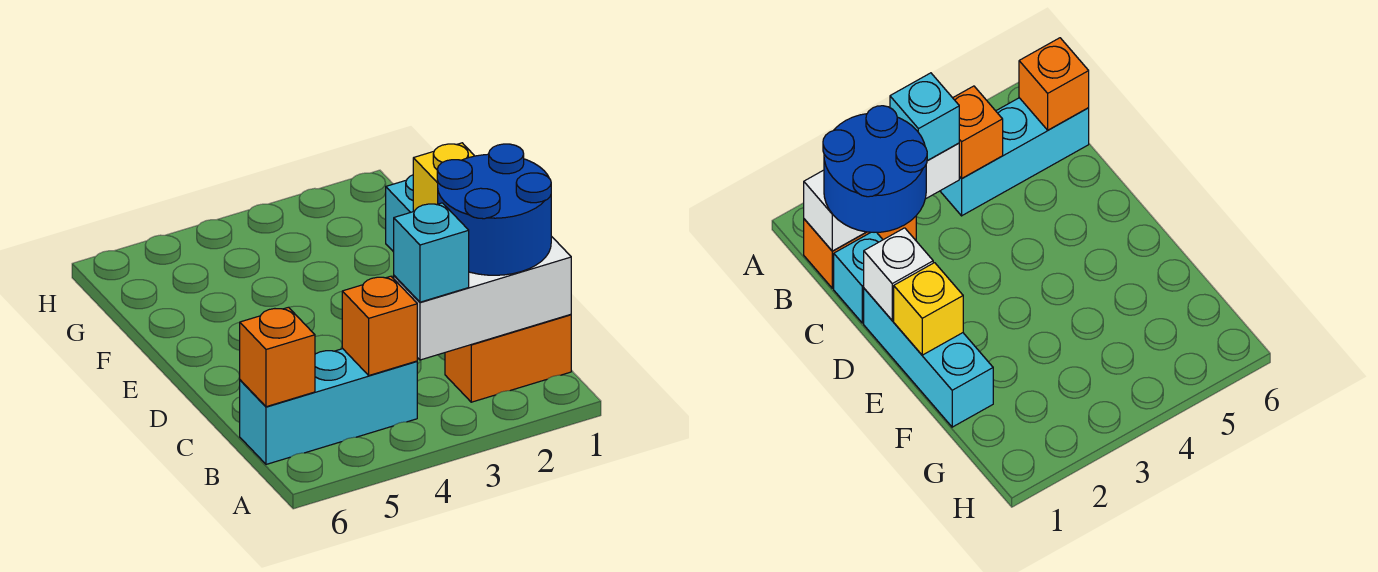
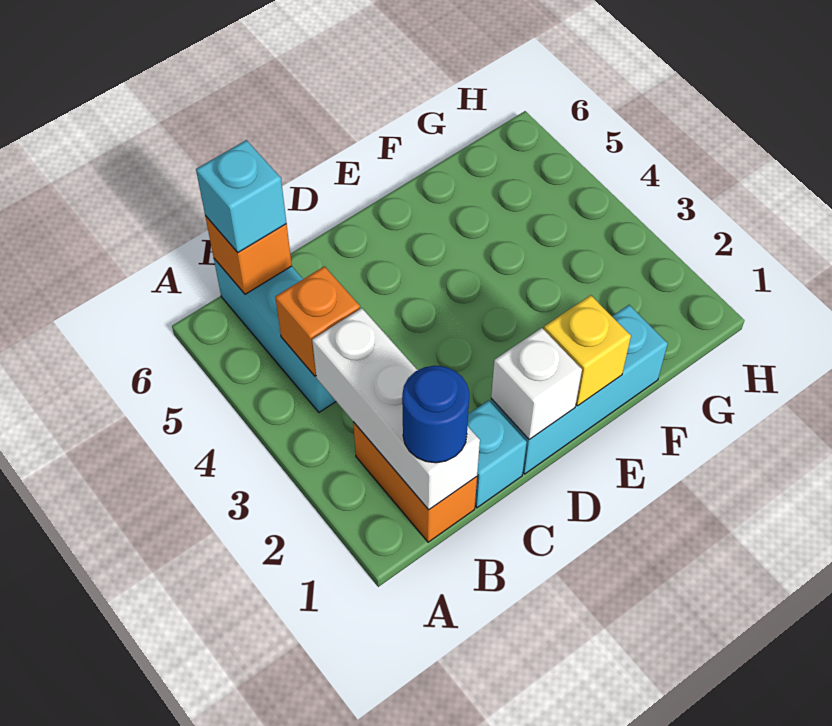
blue round brick B1:C2 level 3 -> blue round brick B1 level 3
cyan brick B3 level 3 -> cyan brick B6 level 3

